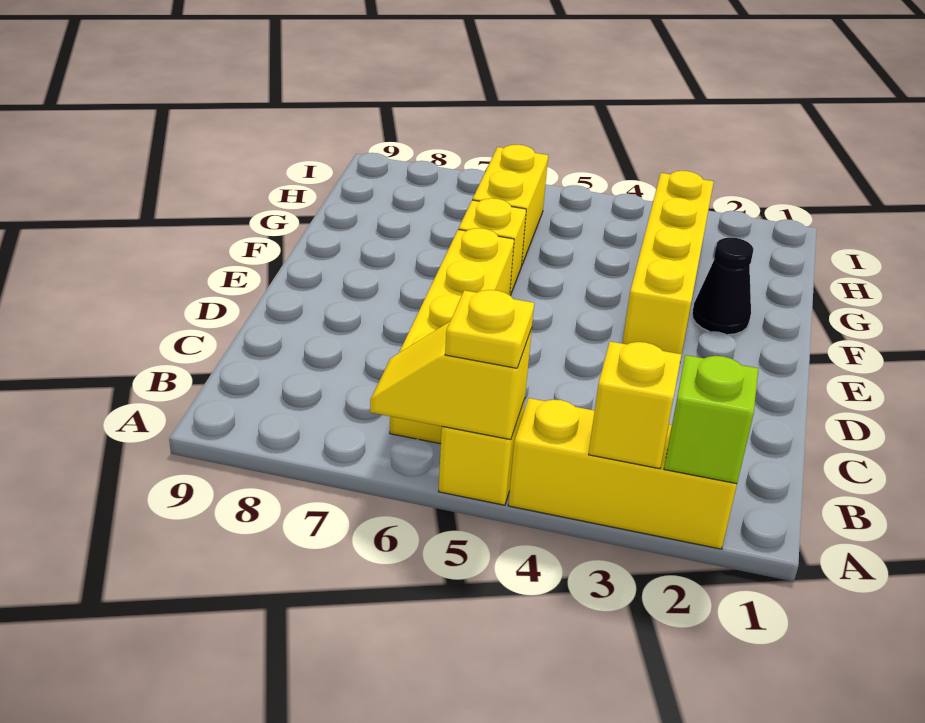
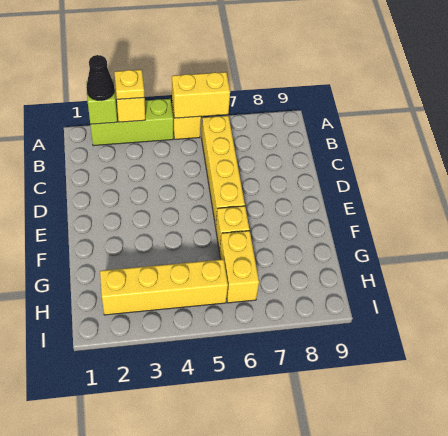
yellow brick A2:A4 level 1 -> lime brick A2:A4 level 1
yellow slope A5:A6 level 2 top 5 -> yellow brick A5:A6 level 2
yellow plate A5 level 3 -> yellow plate A3 level 3
yellow brick E3:H3 level 1 -> yellow brick H2:H5 level 1
black cone F2 level 1 -> black cone A2 level 3

